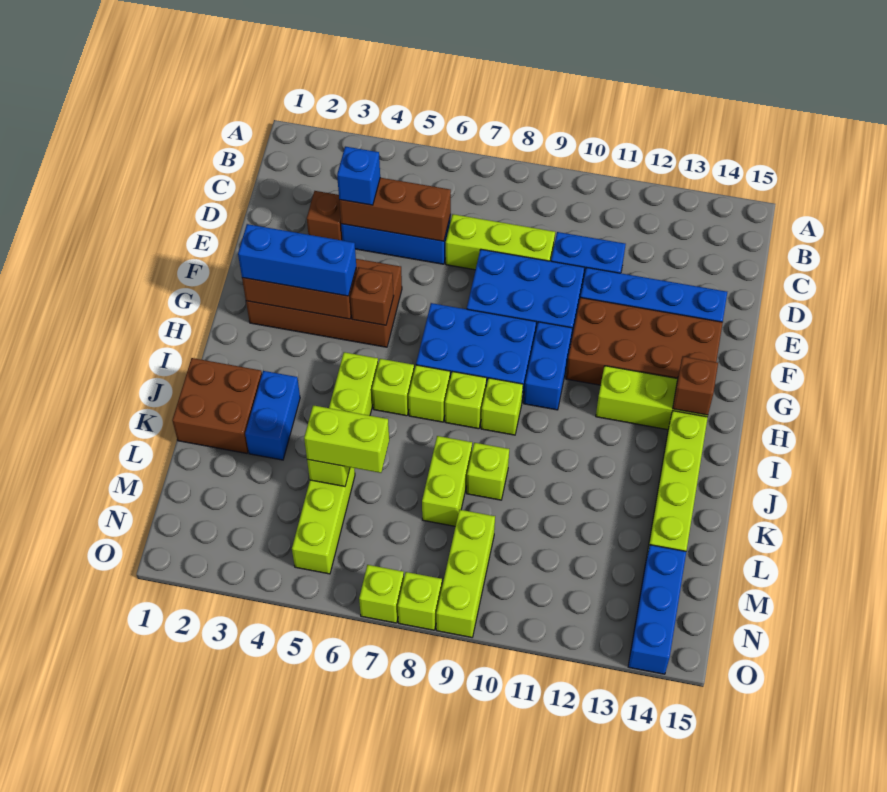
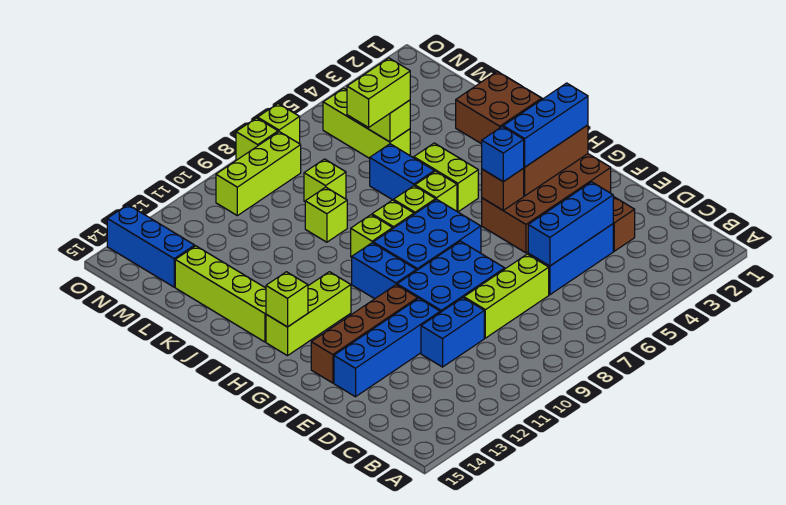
brown brick D4:D6 level 2 -> blue brick D4:D6 level 2
blue brick D4 level 3 -> blue brick G5 level 3
brown brick F11:G14 level 1 -> brown brick F11:F14 level 1
brown brick H14 level 2 -> lime brick H14 level 2
blue brick J3:K3 level 1 -> blue brick J6:K6 level 1
lime brick K8:L8 level 1 -> lime brick L8 level 1
lime brick M9:O9 level 1 -> lime brick N8:N10 level 1

